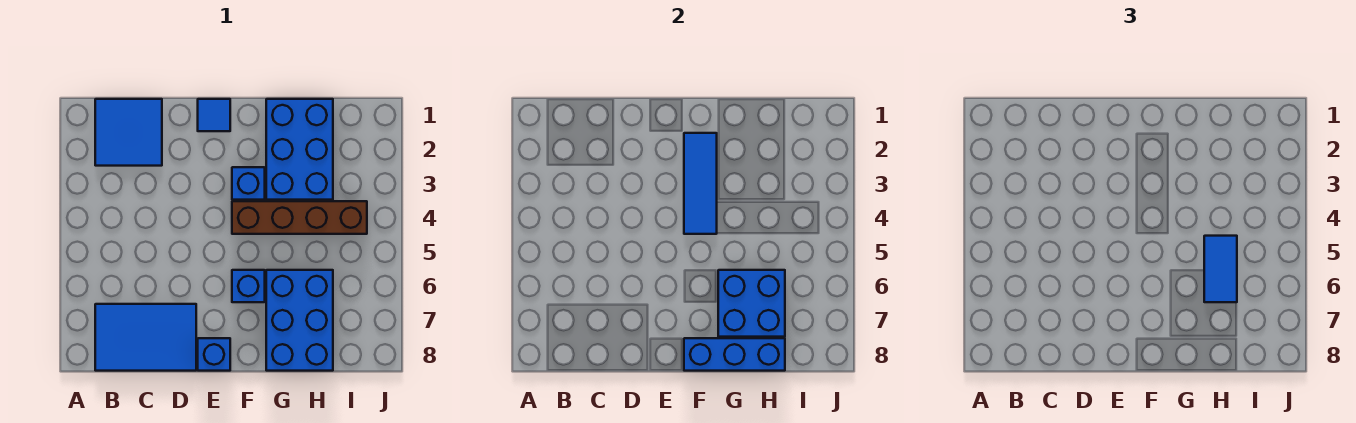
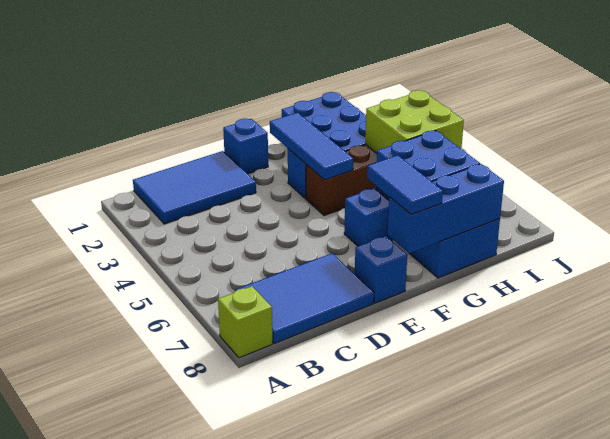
none -> lime brick A8 level 1
blue tile B1:C2 level 1 -> blue tile B1:D2 level 1
blue tile E1 level 1 -> blue brick E1 level 1
none -> lime brick H4:I5 level 2
blue tile H5:H6 level 3 -> blue tile F7:F8 level 3

